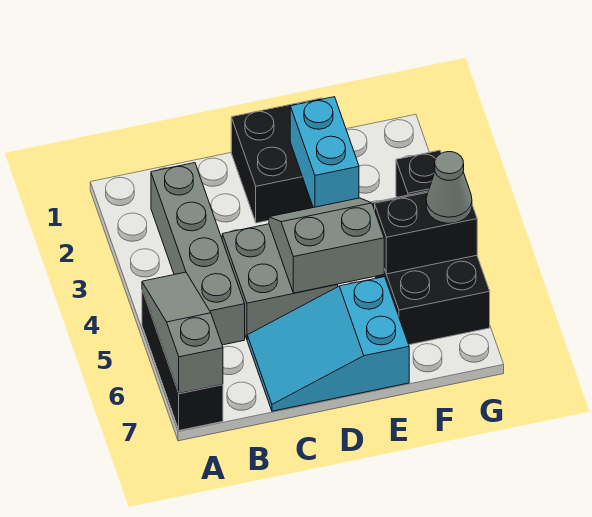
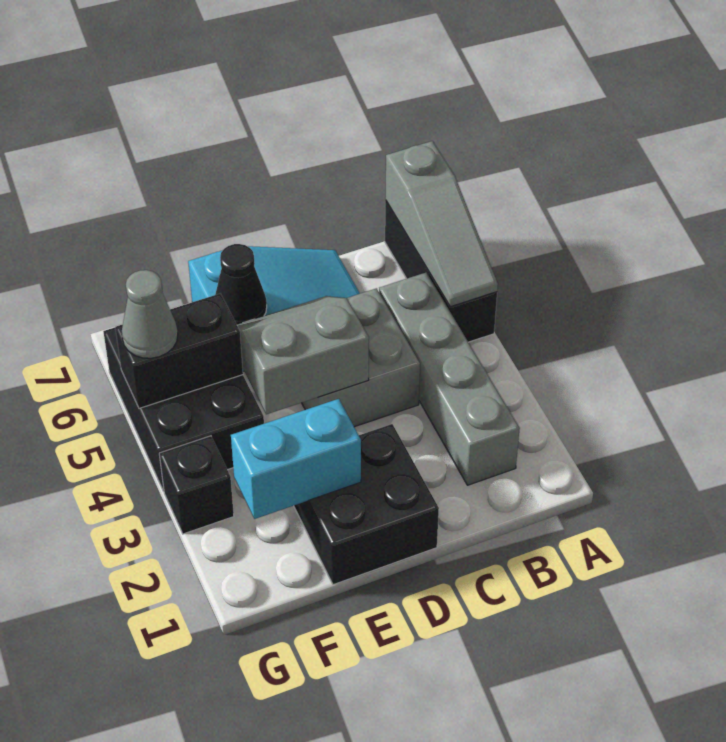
grey slope D4:E5 level 2 top 5 -> grey slope D4:E5 level 2 top 4
cyan brick E2:E3 level 2 -> cyan brick E2:F2 level 2
none -> black cone E6 level 2

